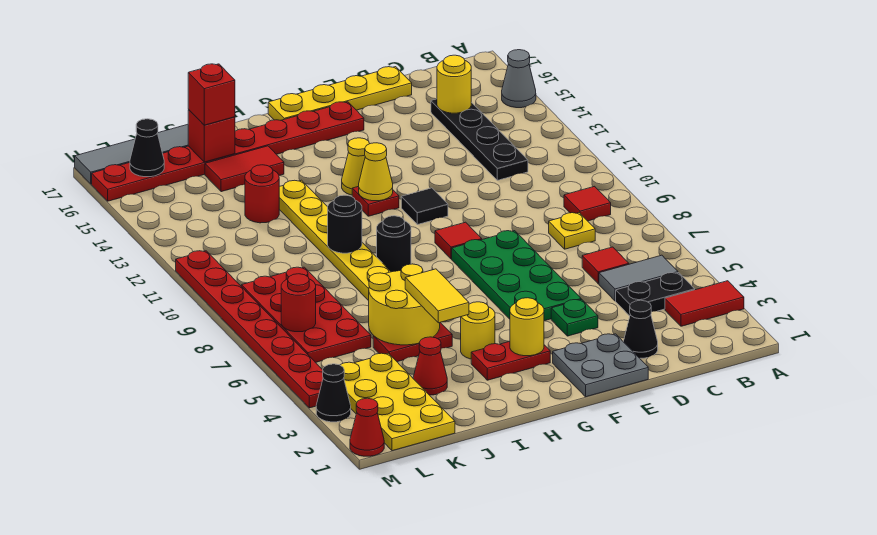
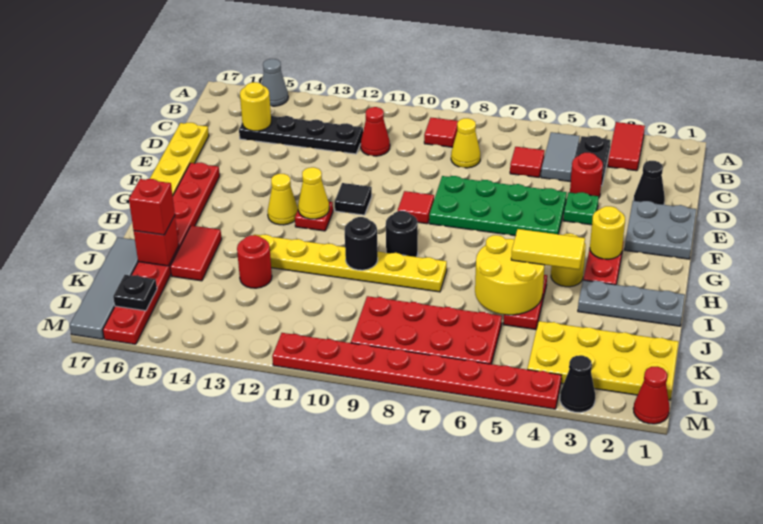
yellow plate C8 level 1 -> yellow cone C8 level 1
none -> grey plate I1:I3 level 1
red cone J3 level 1 -> red cone C11 level 1
red round brick L7 level 2 -> red round brick D4 level 1
black cone L16 level 2 -> black plate L16 level 2

